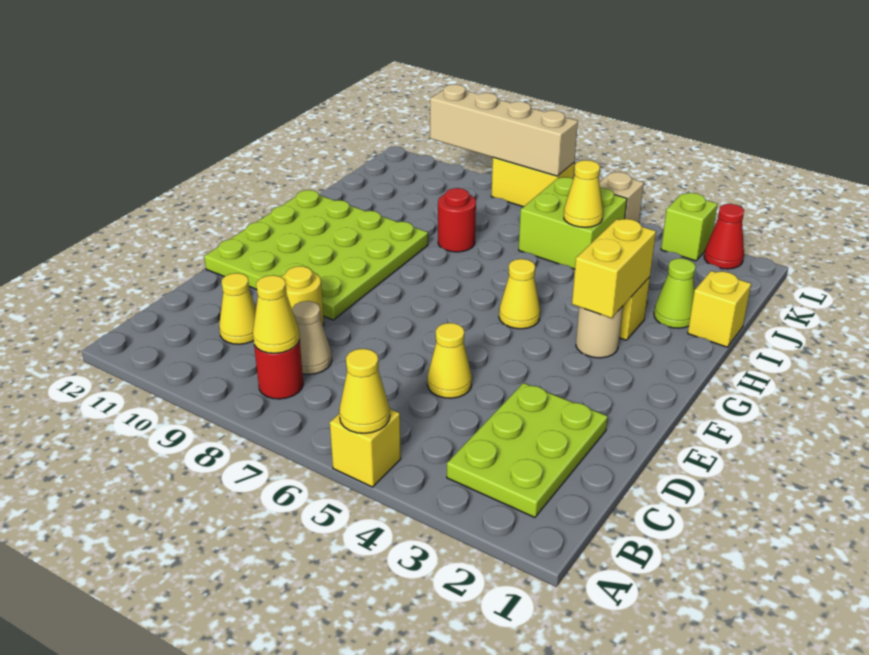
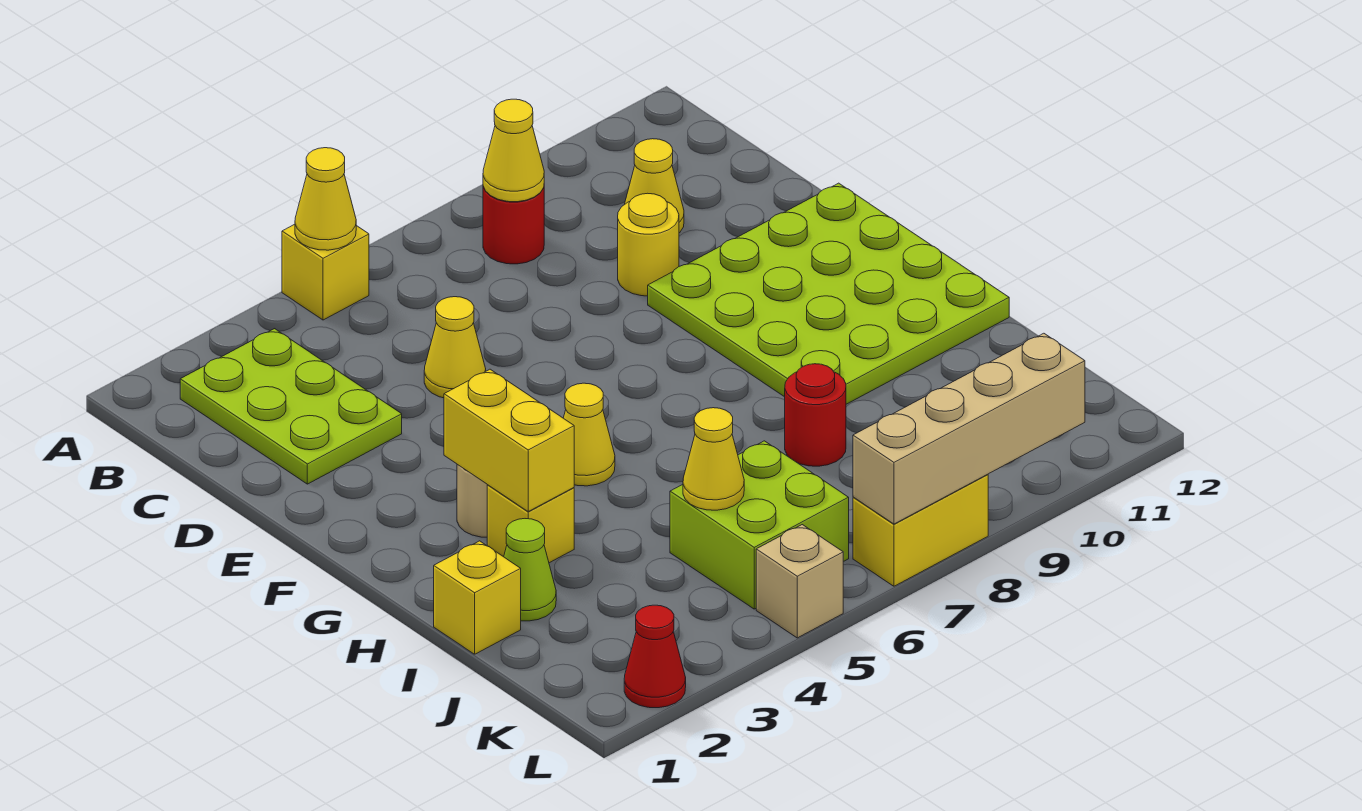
tan cone C8 level 1 -> none
lime brick L3 level 1 -> none

